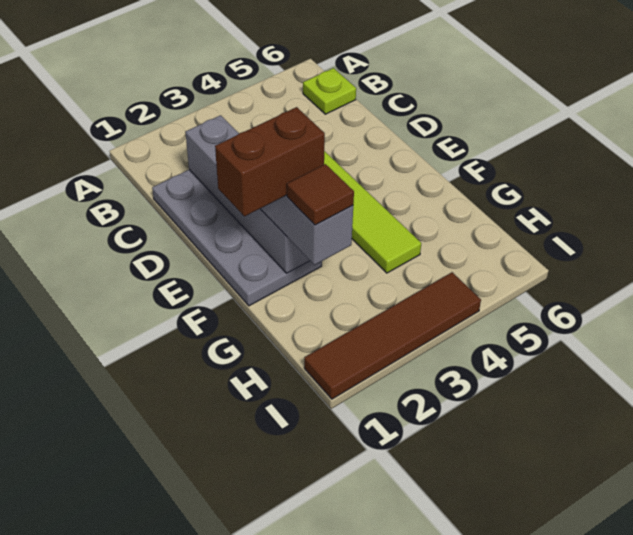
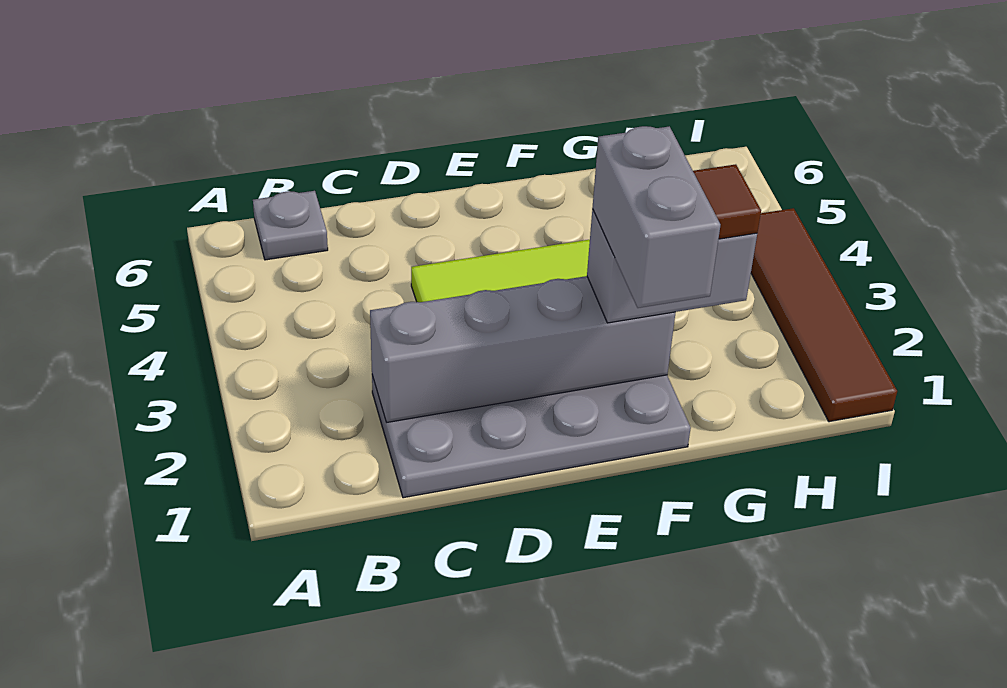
lime plate B6 level 1 -> grey plate B6 level 1
brown brick F1:F2 level 4 -> grey brick F1:F2 level 4

